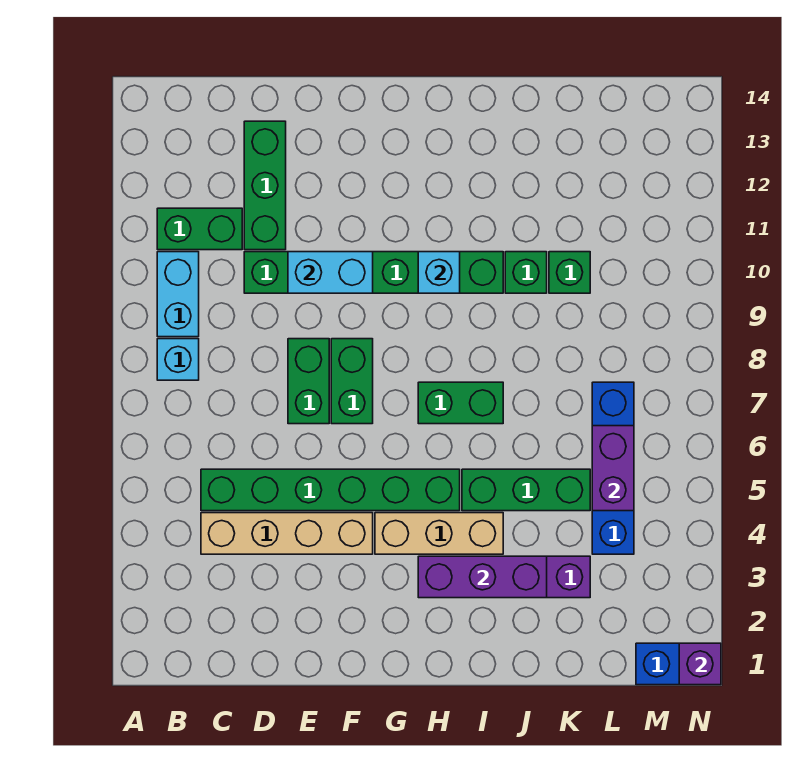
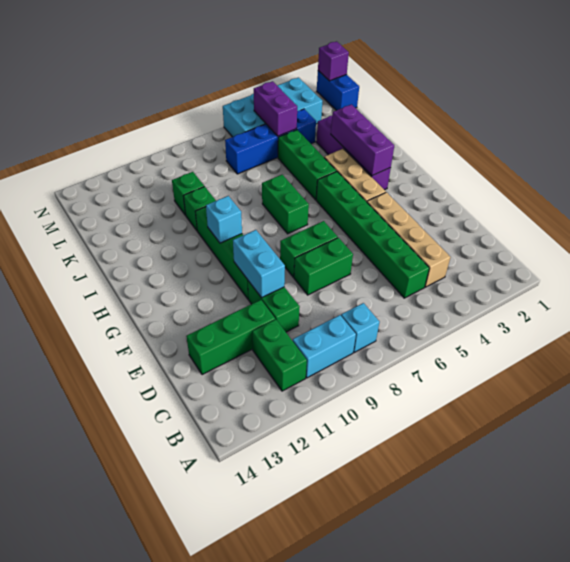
purple brick L5:L6 level 2 -> purple brick L5:M5 level 2
none -> cyan brick M3:N6 level 1

